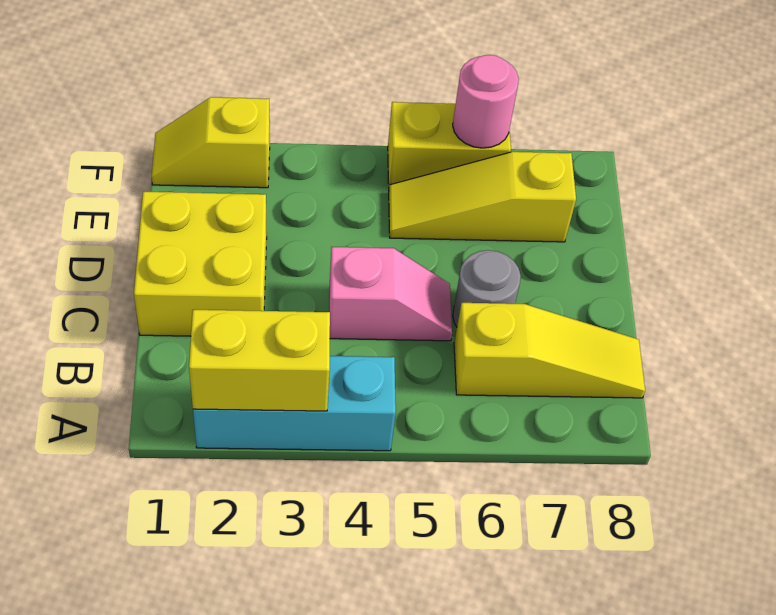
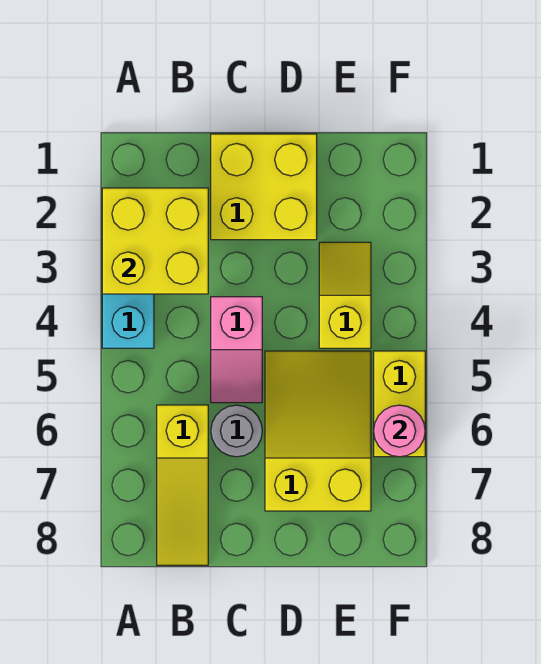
yellow brick A2:A3 level 2 -> yellow brick A2:B3 level 2
yellow slope E5:E7 level 1 top 7 -> yellow slope D5:E7 level 1 top 7
yellow slope F1:F2 level 1 top 2 -> yellow slope E3:E4 level 1 top 4

